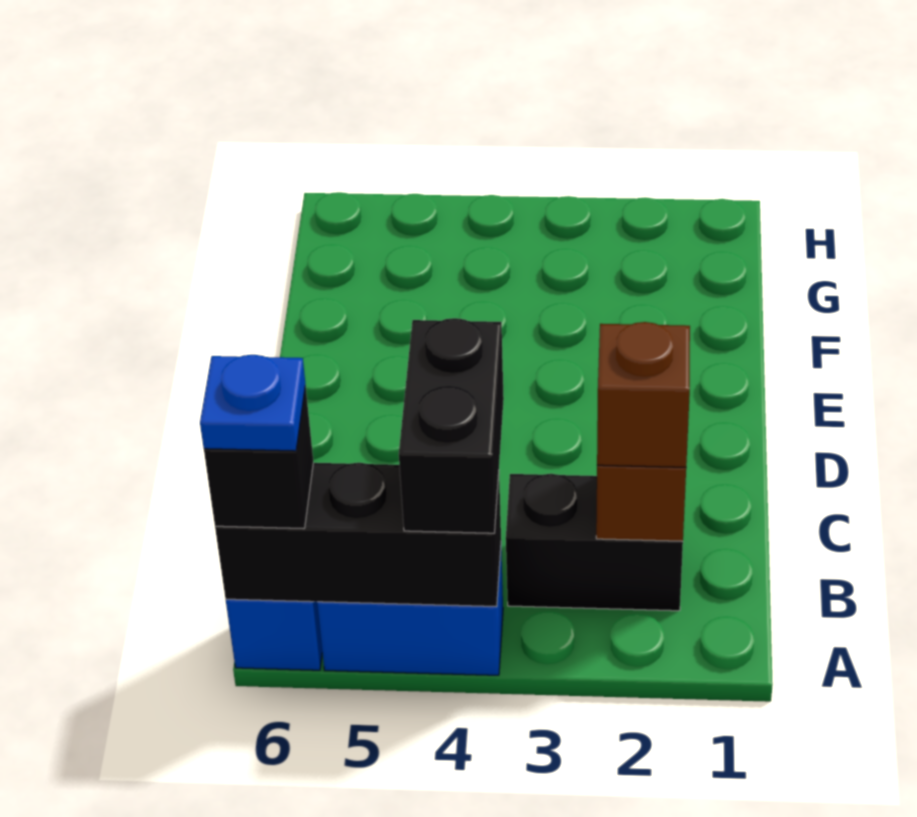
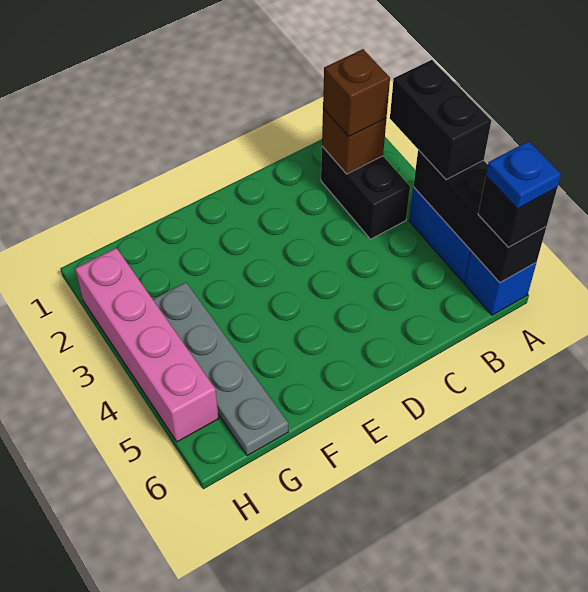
black brick A4:B4 level 3 -> black brick A3:A4 level 3
none -> grey plate G3:G6 level 1
none -> pink brick H2:H5 level 1

